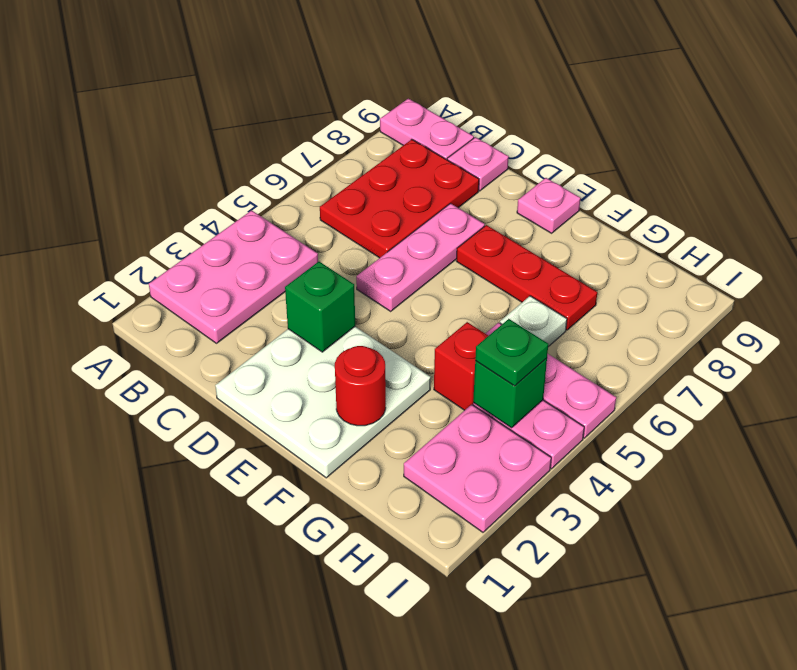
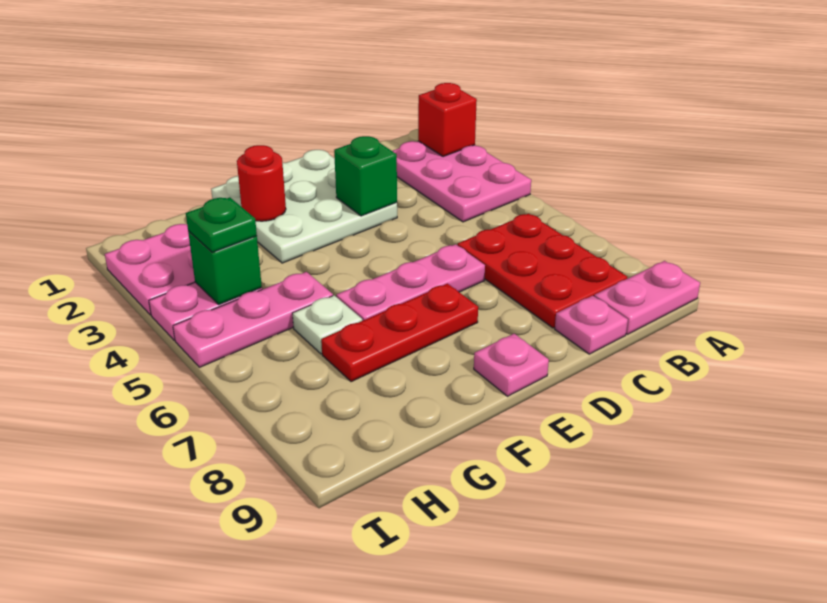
pink plate D5:D7 level 1 -> pink plate D6:F6 level 1
red brick G4 level 1 -> red brick A2 level 2

